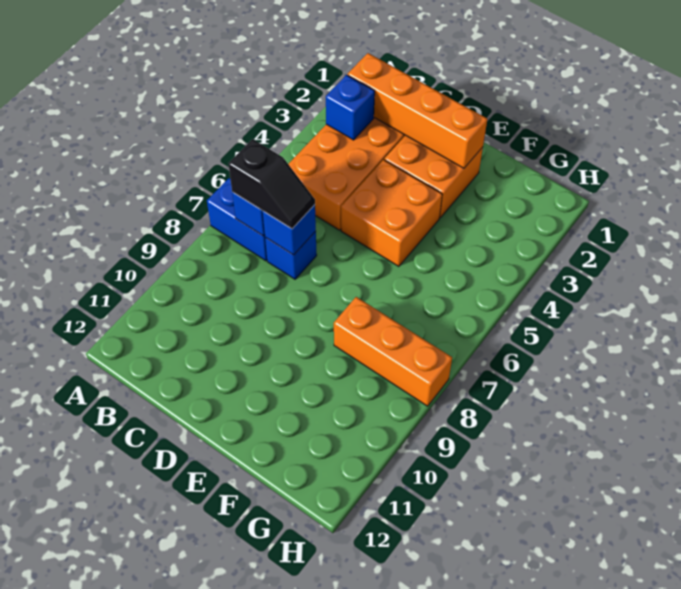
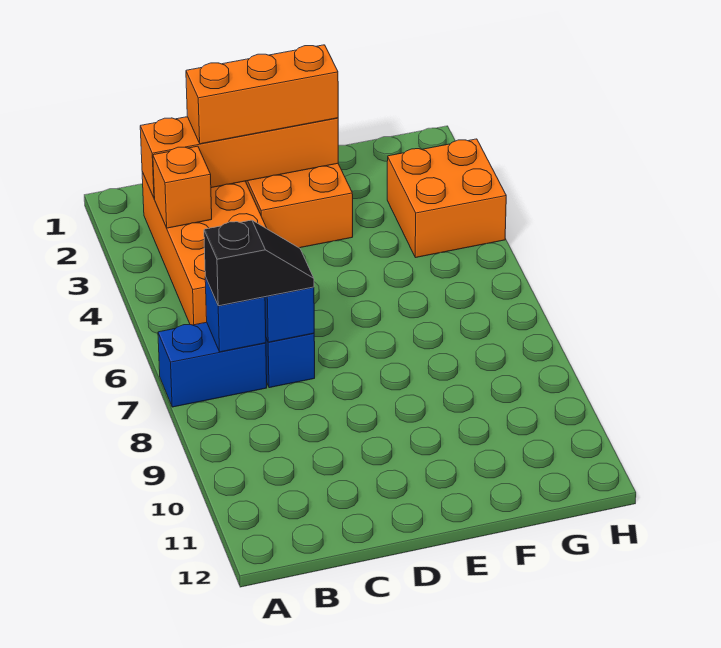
blue brick B3 level 2 -> orange brick B3 level 2
orange brick D4:E5 level 1 -> orange brick G3:H4 level 1
orange brick F8:H8 level 1 -> orange brick C2:E2 level 3

